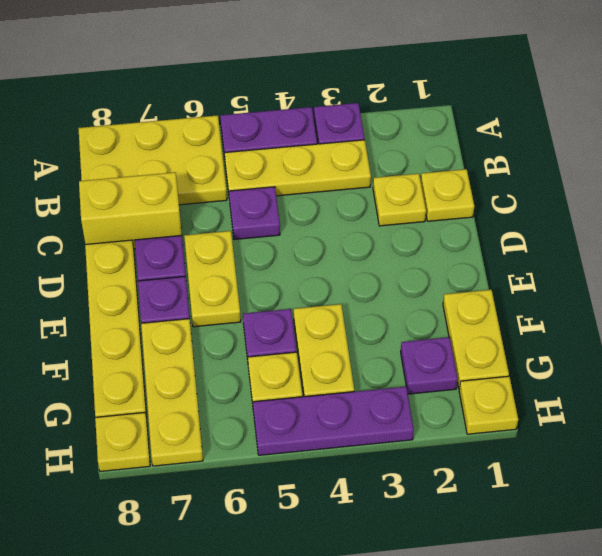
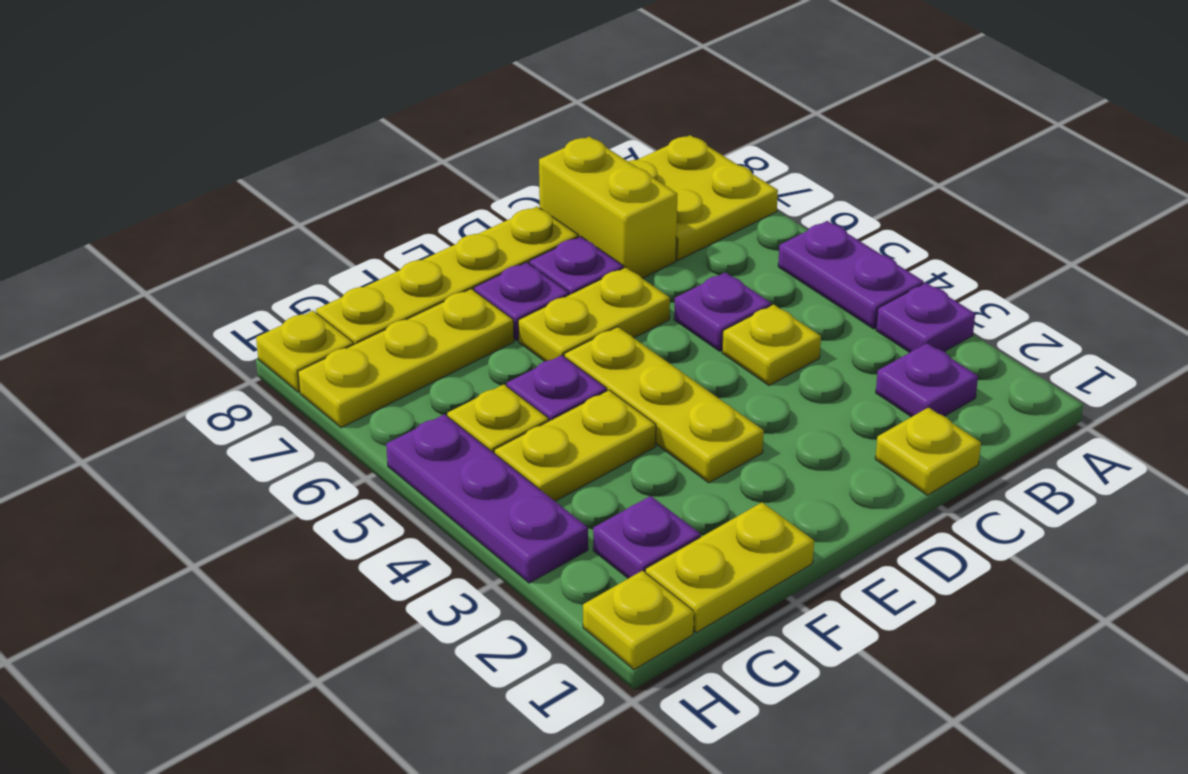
yellow plate A6:B8 level 1 -> yellow plate A7:B8 level 1
none -> purple plate B2 level 1
yellow plate B3:B5 level 1 -> yellow plate E3:E5 level 1
yellow plate C2 level 1 -> yellow plate C4 level 1

